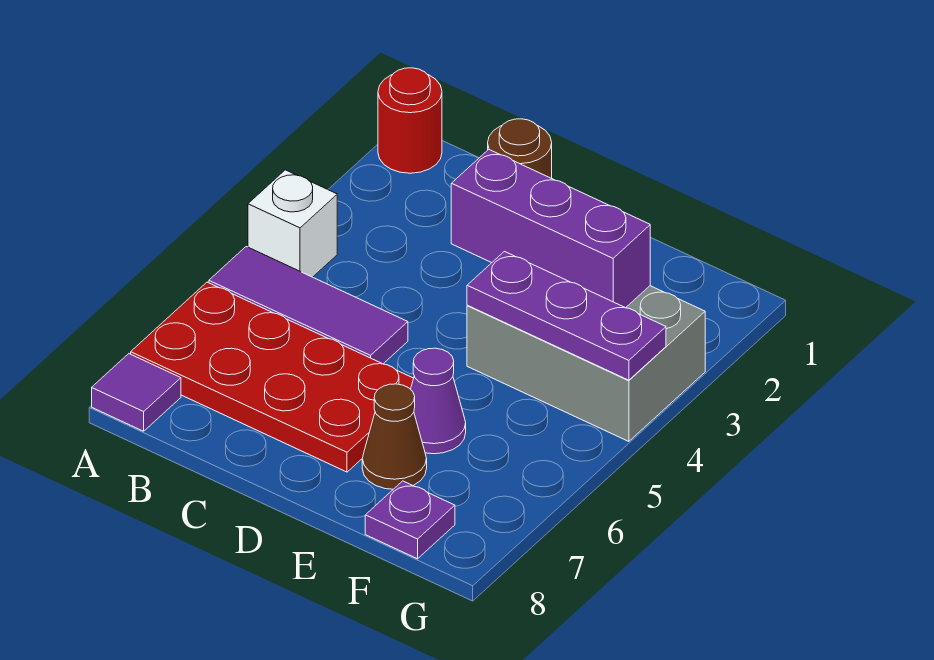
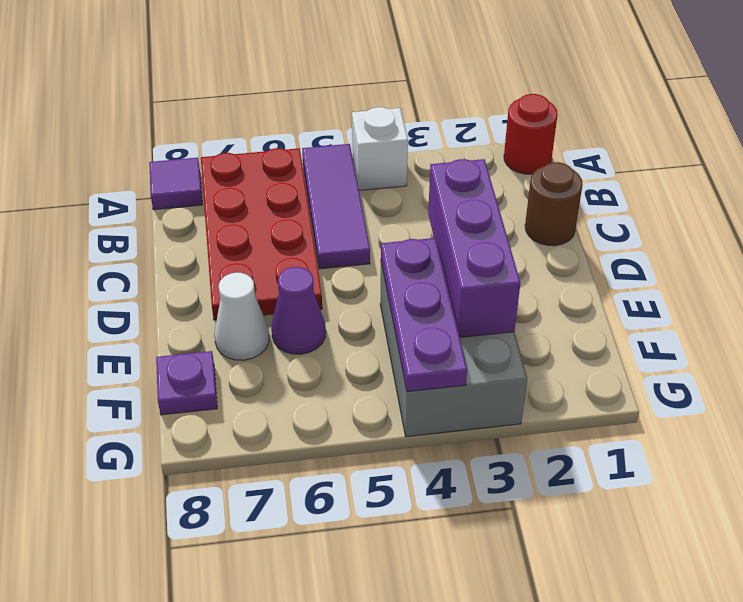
brown cone E7 level 1 -> white cone E7 level 1

